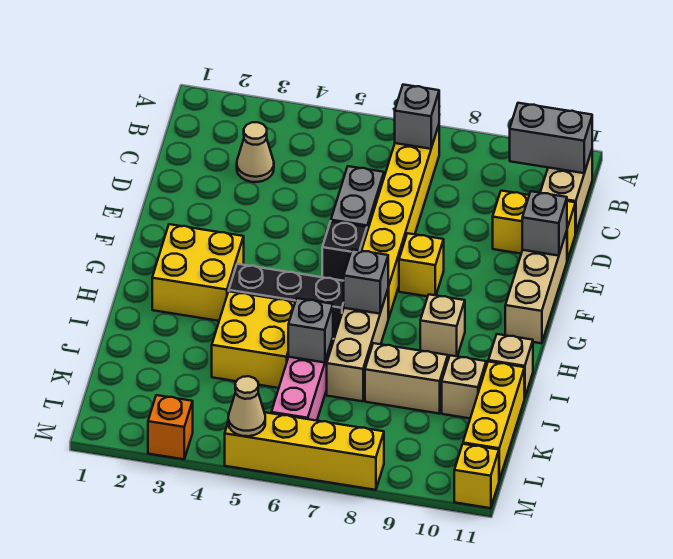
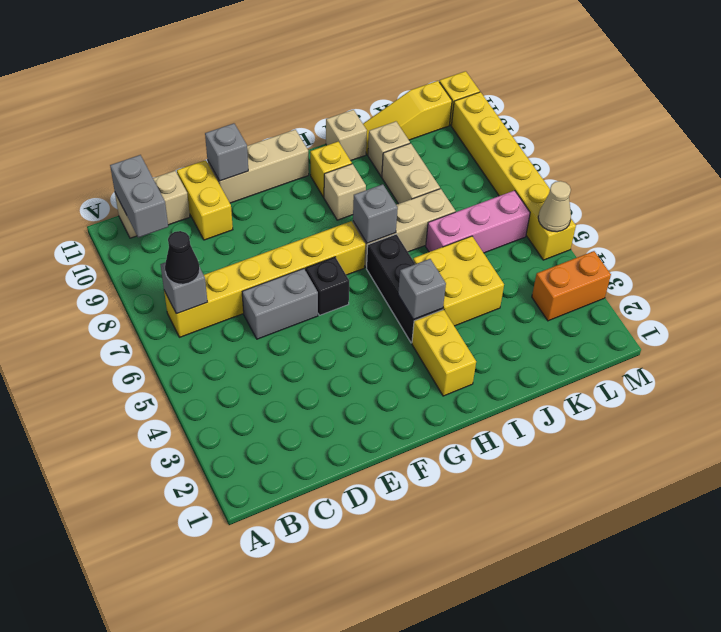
none -> black cone B7 level 3
tan cone C3 level 1 -> none
yellow brick F8 level 1 -> yellow brick H10 level 1
yellow brick G2:H3 level 1 -> yellow brick H2:H3 level 1
grey brick J6 level 2 -> grey brick H4 level 2
yellow brick J11:L11 level 1 -> yellow slope J11:L11 level 1 top L
orange brick M3 level 1 -> orange brick L3:M3 level 1
yellow brick M5:M8 level 1 -> yellow brick M5:M10 level 1

